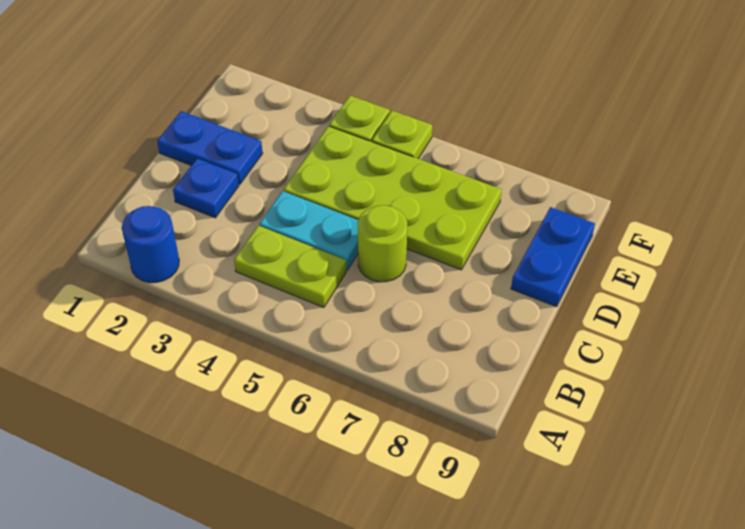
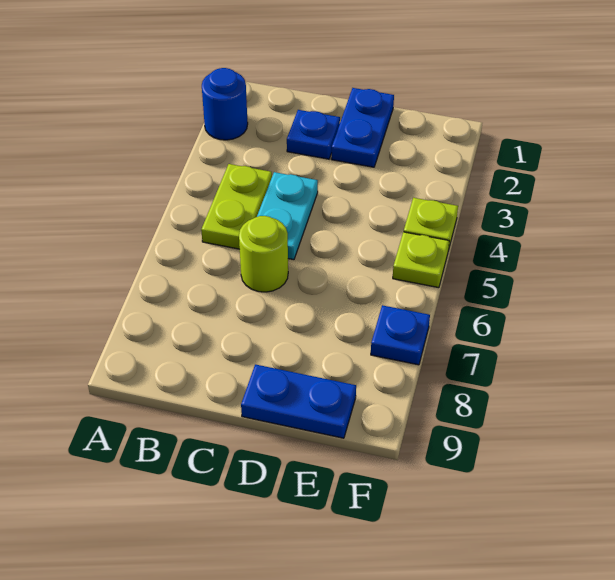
lime plate D4:E7 level 1 -> none
none -> blue plate F7 level 1

